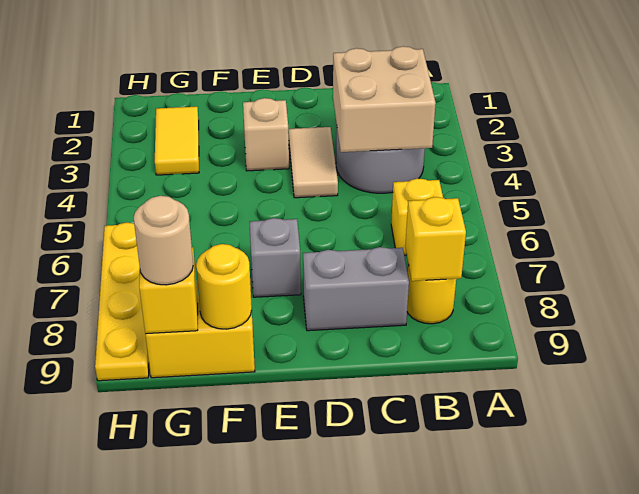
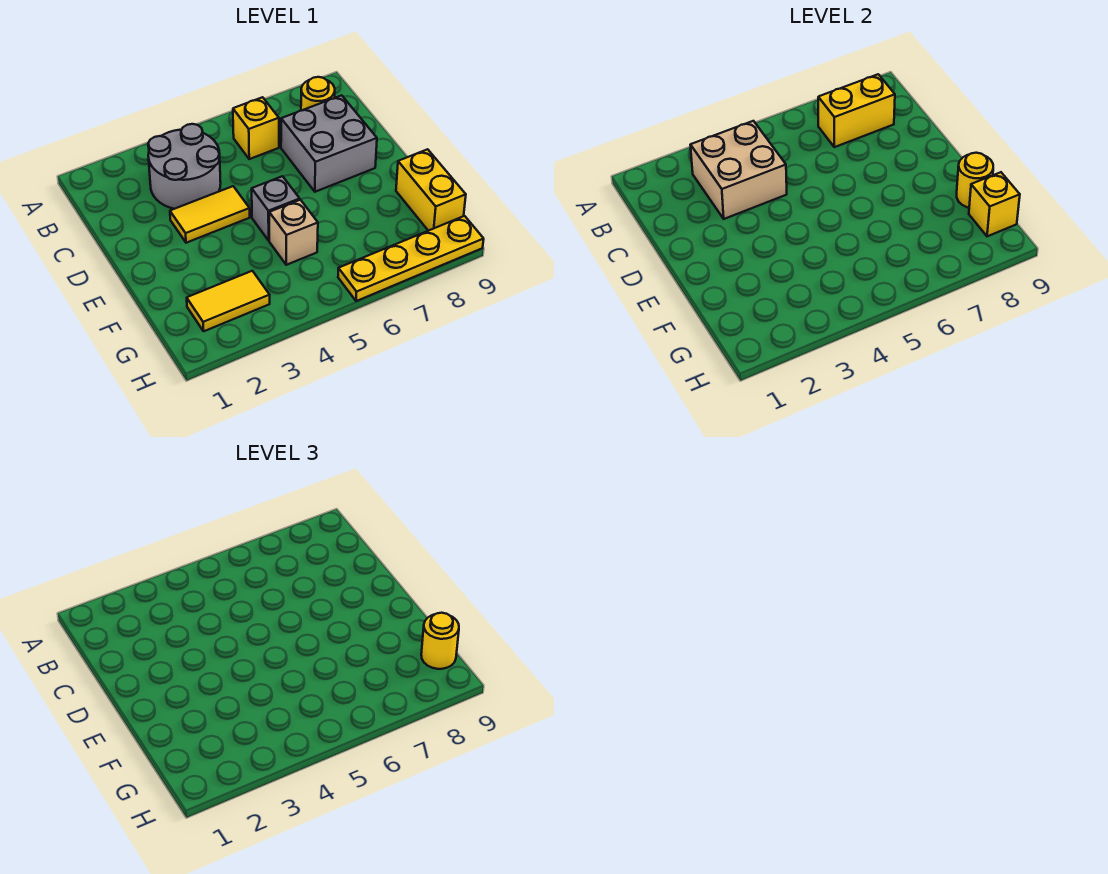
yellow brick B8 level 2 -> yellow brick B7:B8 level 2
grey brick C8:D8 level 1 -> grey brick C7:D8 level 1
tan tile D3:D4 level 1 -> yellow tile D3:D4 level 1
tan brick E3 level 1 -> tan brick F5 level 1
grey brick E7 level 1 -> grey brick E5 level 1
tan round brick G9 level 3 -> yellow round brick G9 level 3

